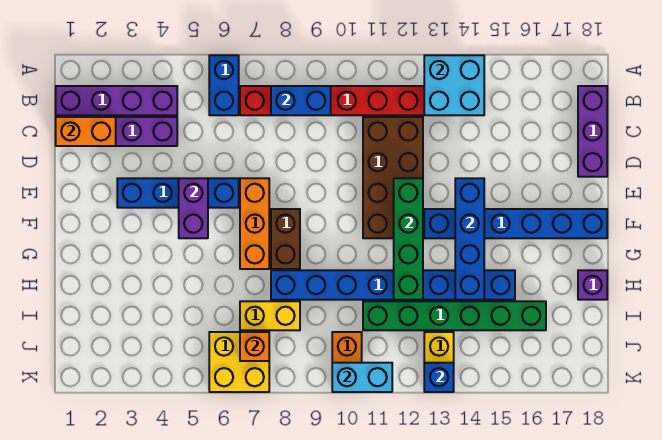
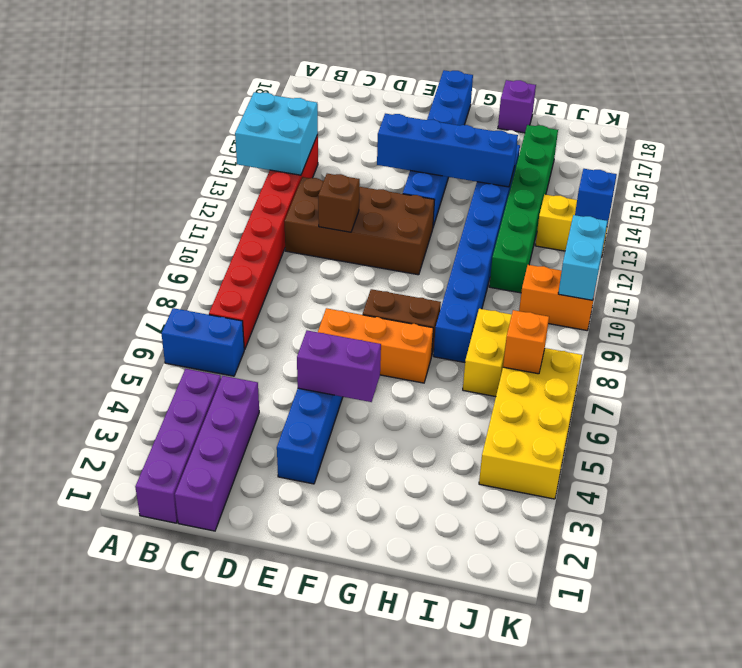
blue brick B8:B9 level 2 -> none
purple brick B18:D18 level 1 -> none
orange brick C1:C2 level 2 -> none
none -> brown brick D11 level 2
green brick E12:H12 level 2 -> none
yellow brick J6:K7 level 1 -> yellow brick J4:K7 level 1

